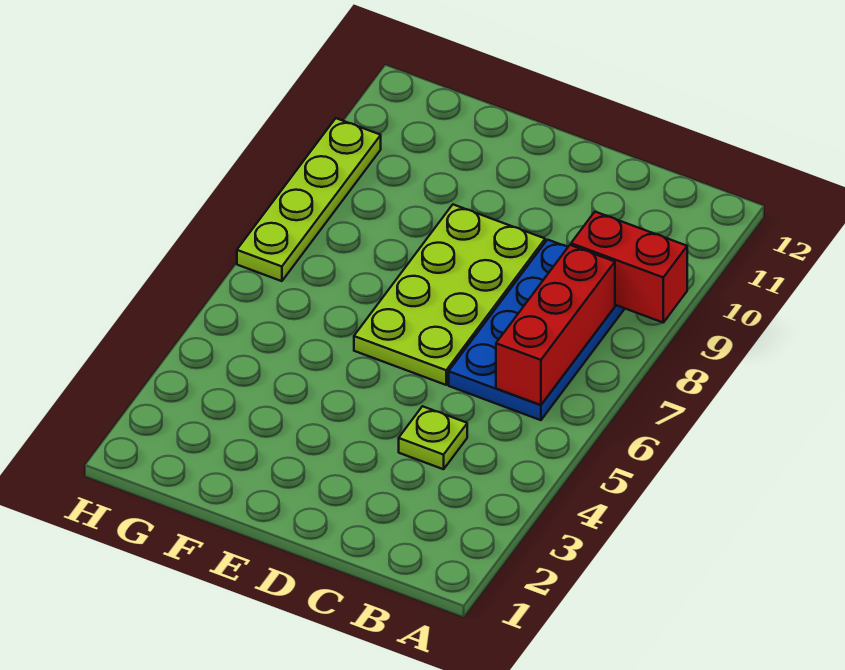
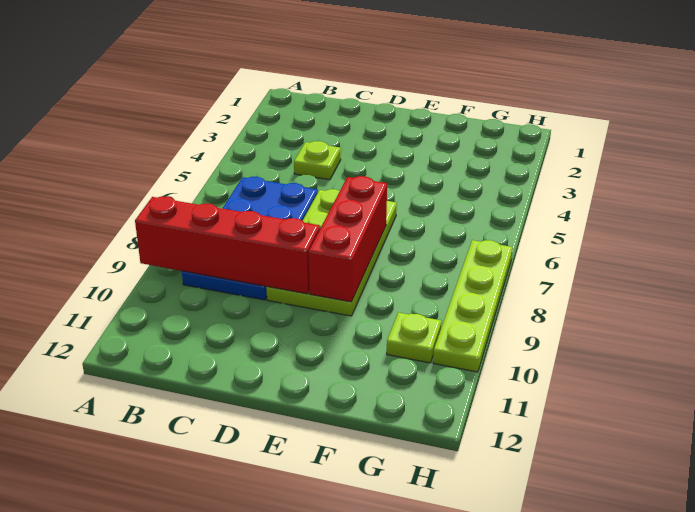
red brick A9:B9 level 2 -> red brick A9:D9 level 2
red brick B6:B8 level 2 -> red brick E7:E9 level 2
none -> lime plate G10 level 1

